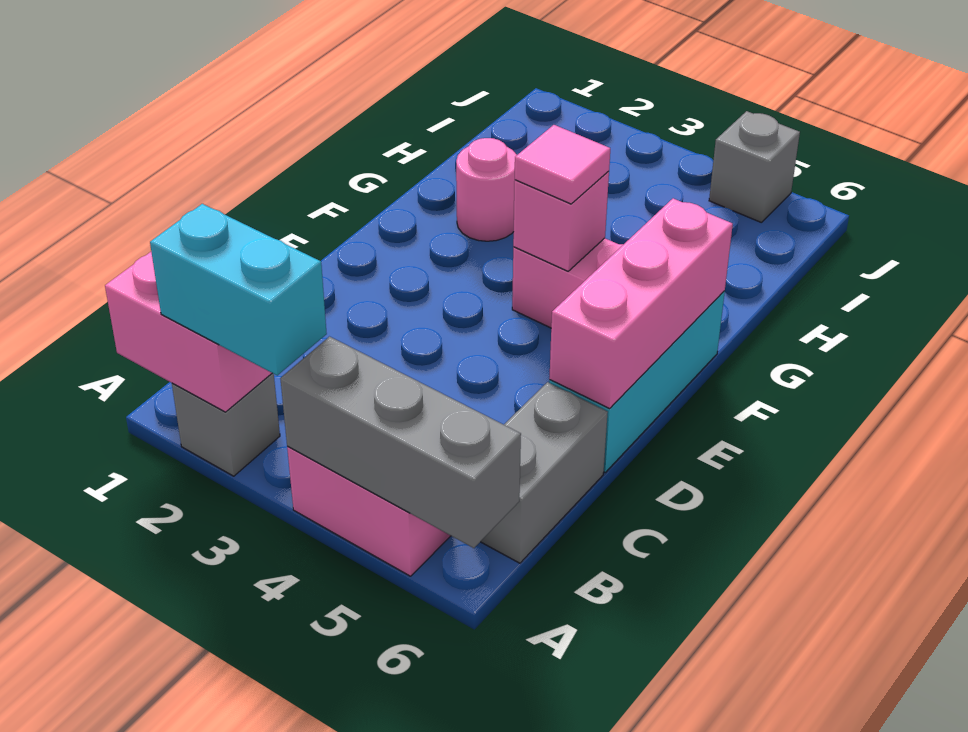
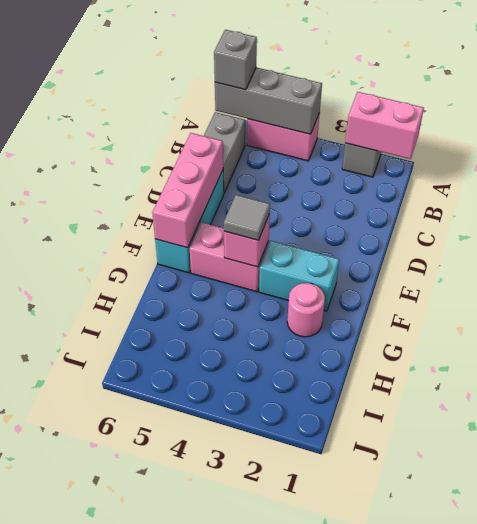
cyan brick A2:A3 level 3 -> cyan brick F2:F3 level 1
pink tile F4 level 3 -> grey tile F4 level 3
grey brick J5 level 1 -> grey brick A6 level 3

